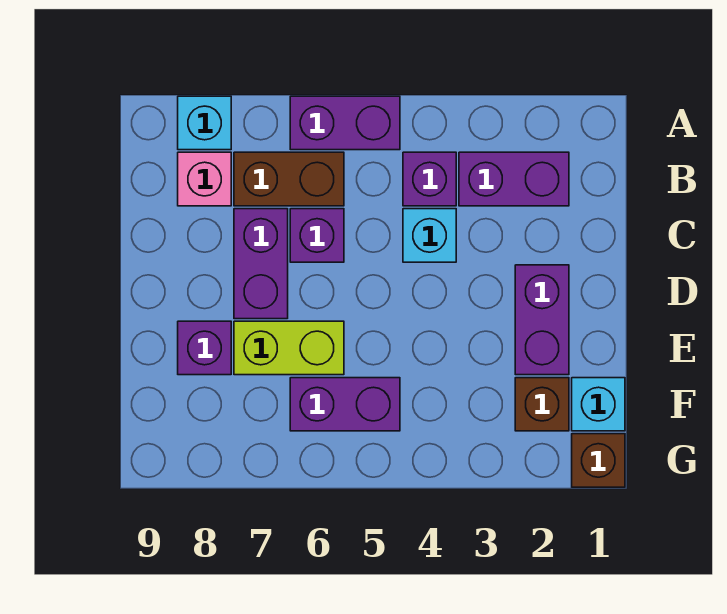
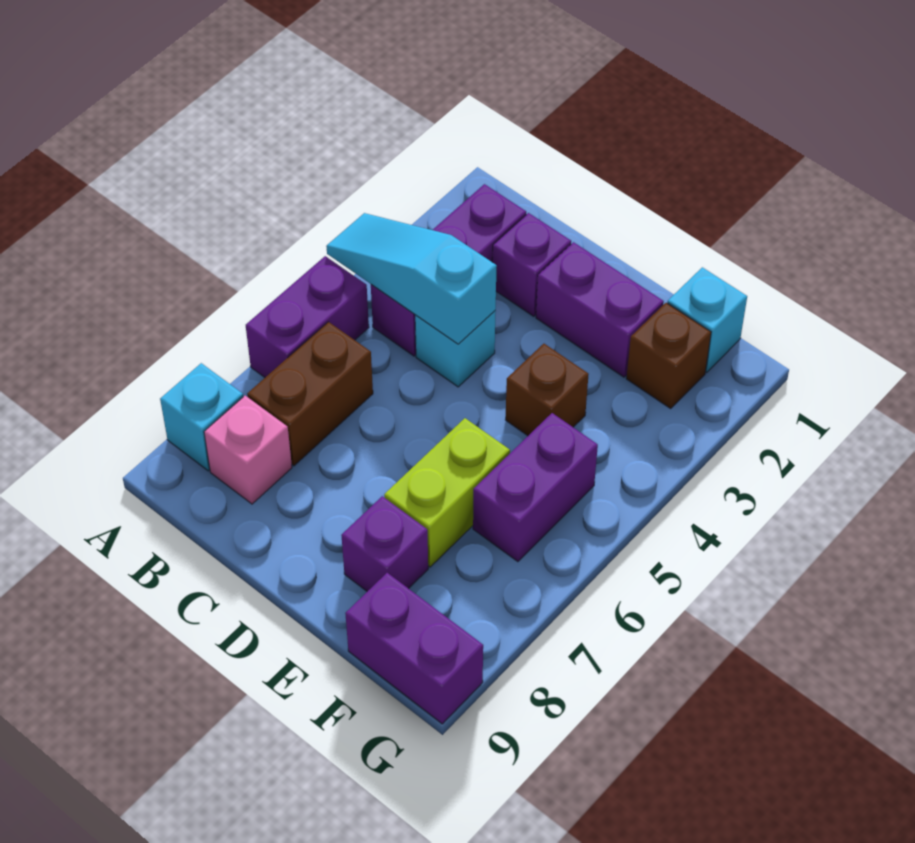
none -> cyan slope A4:C4 level 2 top C
purple brick C6 level 1 -> purple brick C2 level 1
purple brick C7:D7 level 1 -> purple brick F9:G9 level 1
brown brick G1 level 1 -> brown brick E4 level 1

